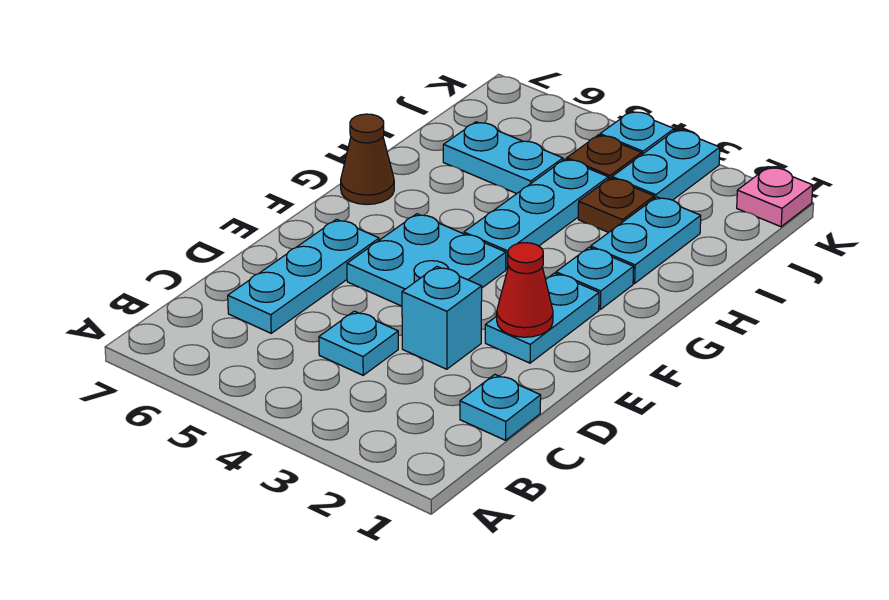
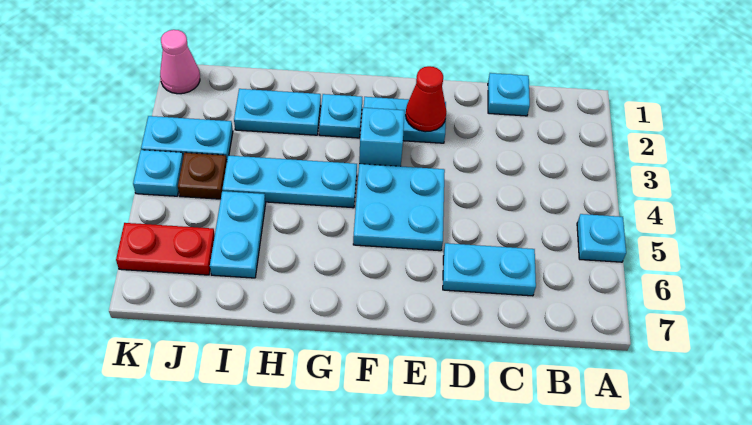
cyan plate C4 level 1 -> cyan plate A5 level 1
cyan plate C6:E6 level 1 -> cyan plate C6:D6 level 1
cyan brick D3 level 1 -> cyan brick F3 level 1
brown cone G7 level 1 -> none
brown plate I3 level 1 -> none
none -> red plate J6:K6 level 1
pink plate K1 level 1 -> pink cone K1 level 1

